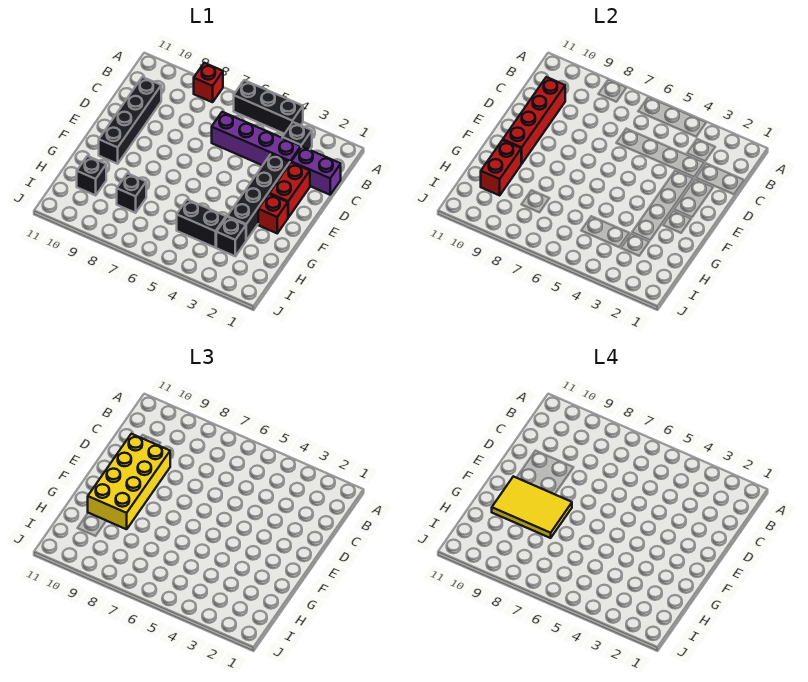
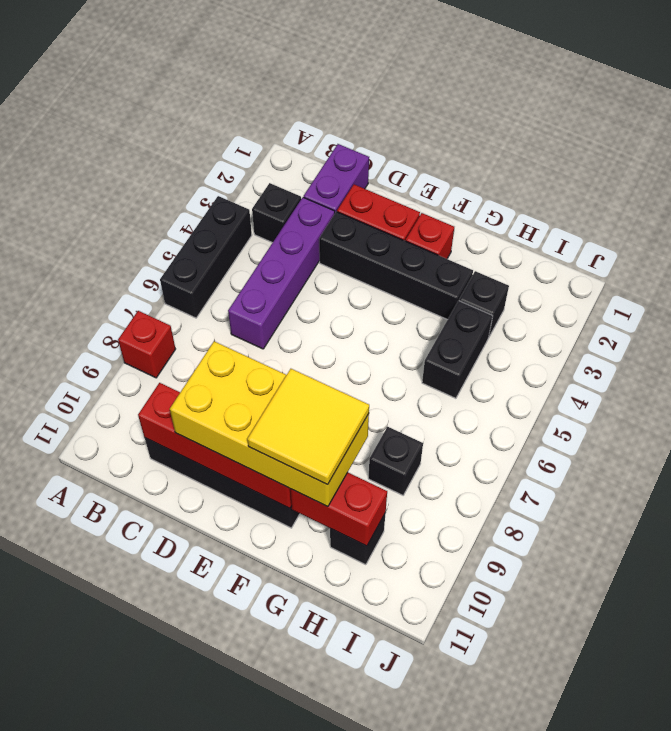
yellow tile F8:G10 level 4 -> yellow tile F9:G10 level 4

